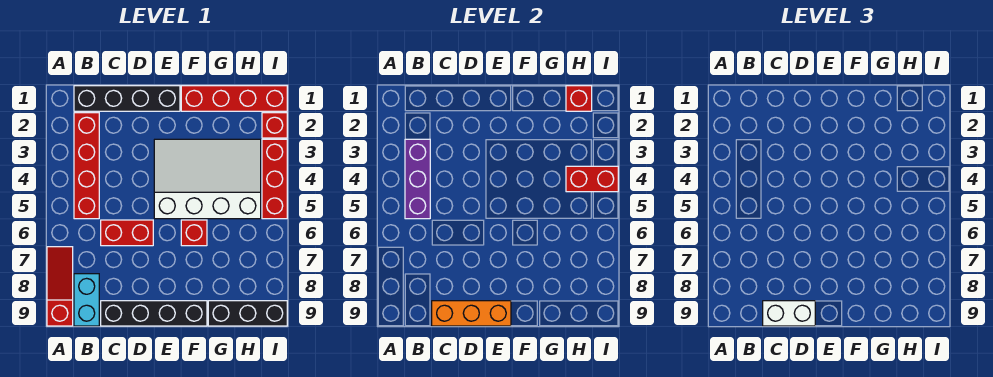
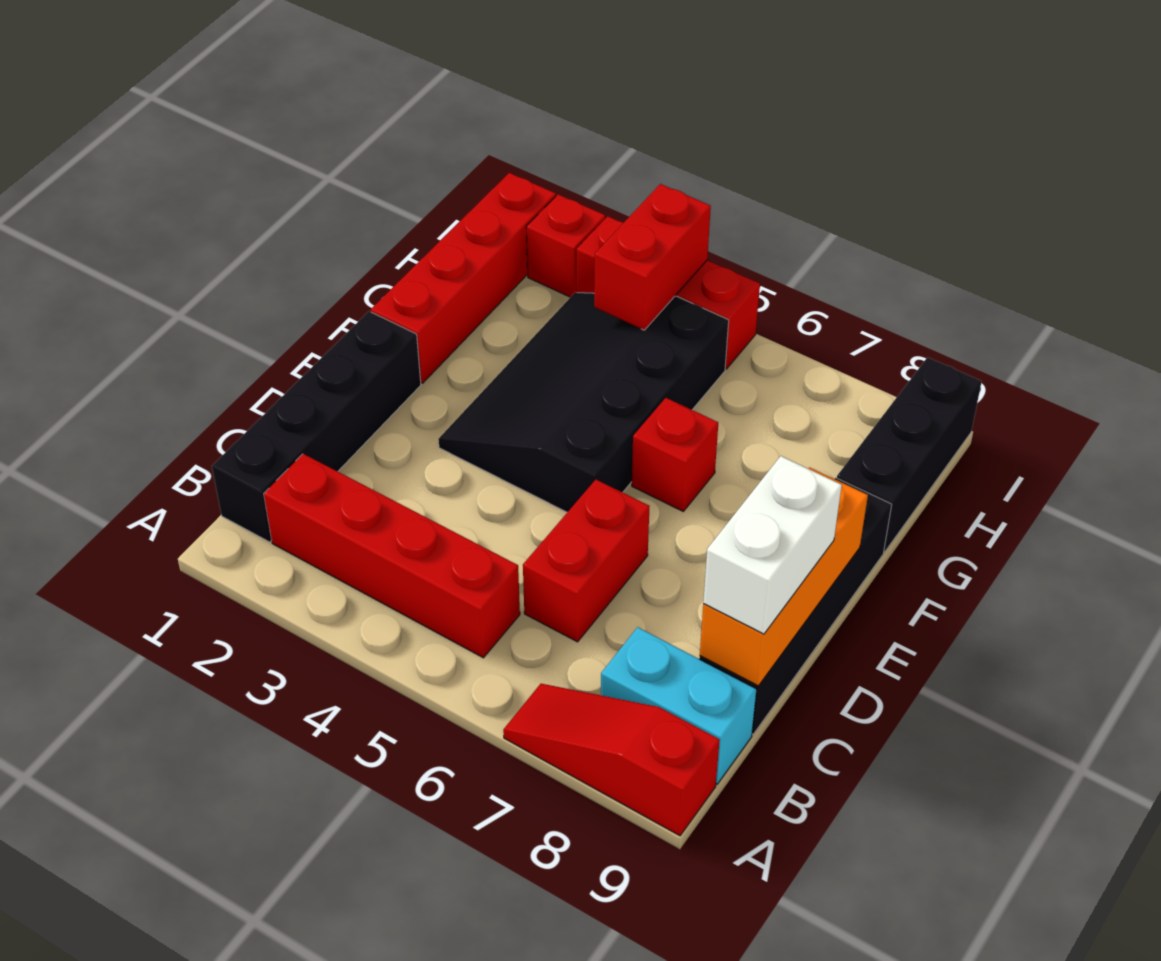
purple brick B3:B5 level 2 -> none
white slope E3:H5 level 1 top 5 -> black slope E3:H5 level 1 top 5
red brick H1 level 2 -> none

